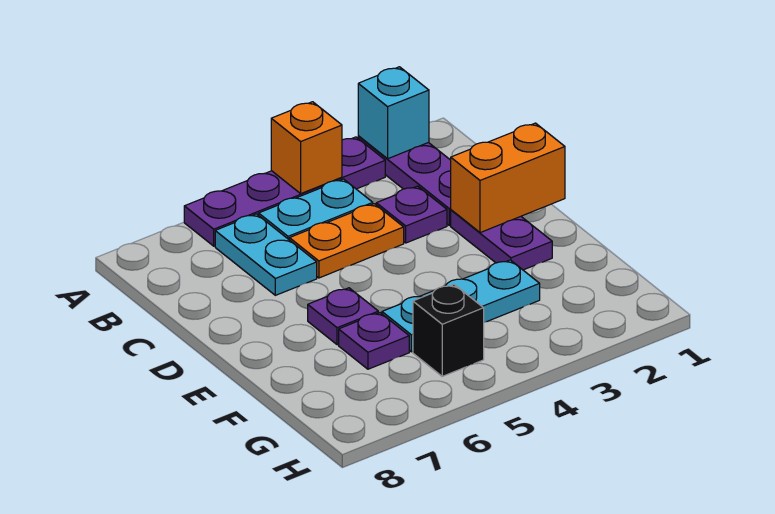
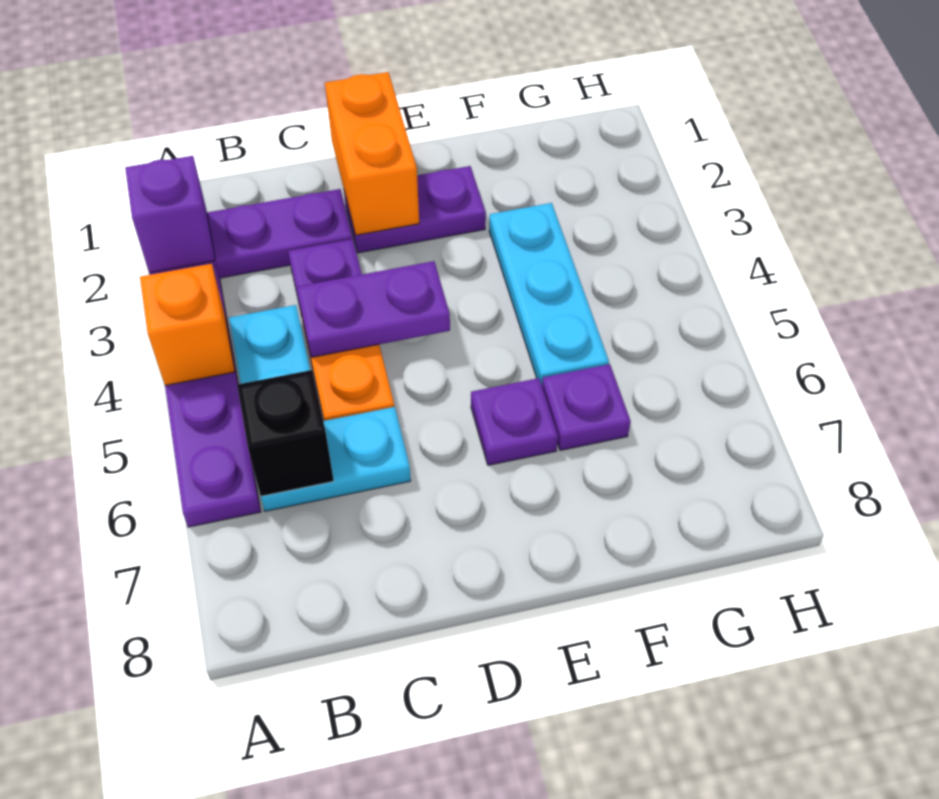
cyan brick A2 level 2 -> purple brick A2 level 2
none -> purple plate C4:D4 level 2
black brick G5 level 1 -> black brick B6 level 2

